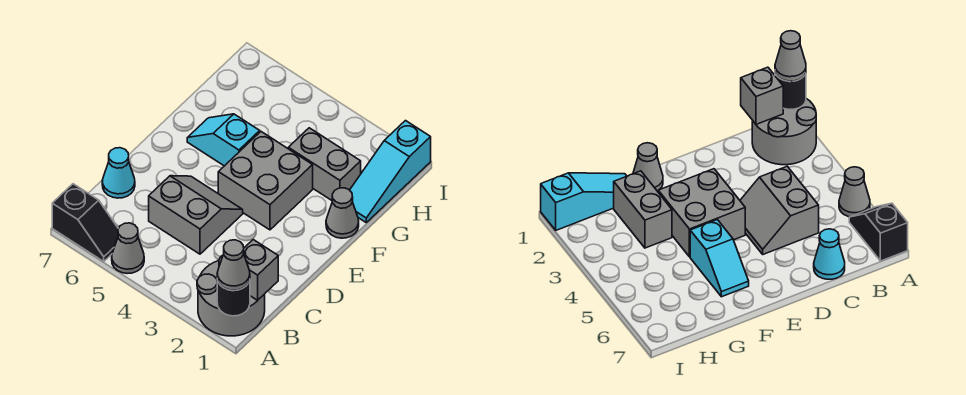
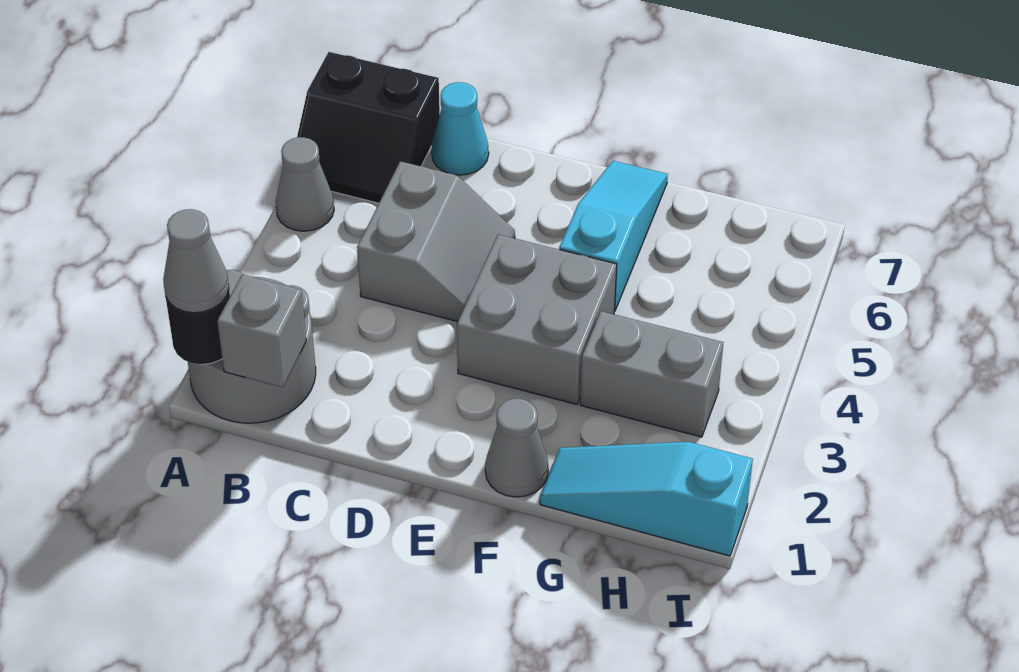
black slope A6:A7 level 1 top 7 -> black slope A6:B7 level 1 top 7
cyan slope F5:F6 level 1 top 5 -> cyan slope F5:F7 level 1 top 5
grey brick G2:G3 level 1 -> grey brick G3:H3 level 1

